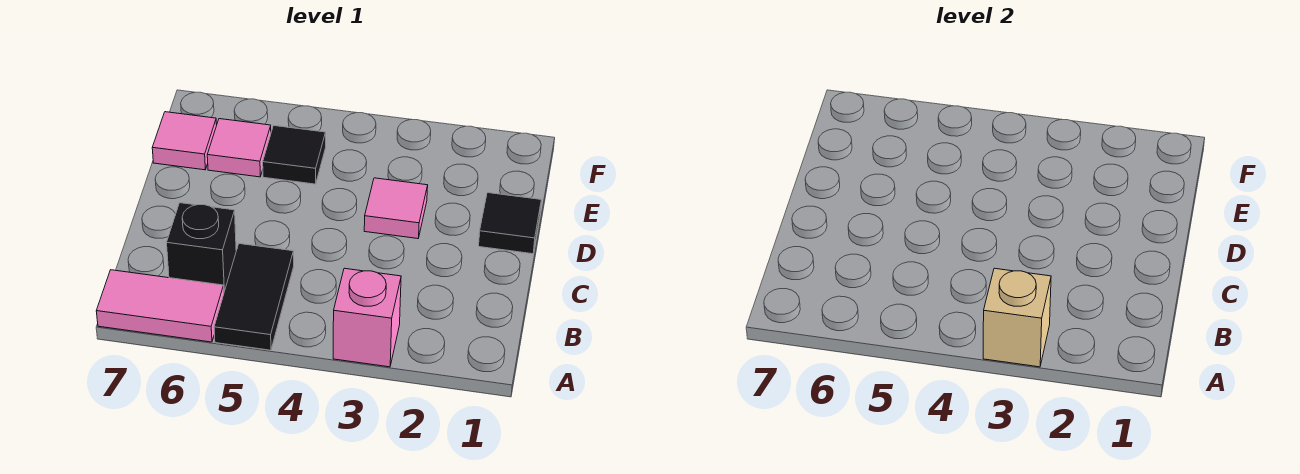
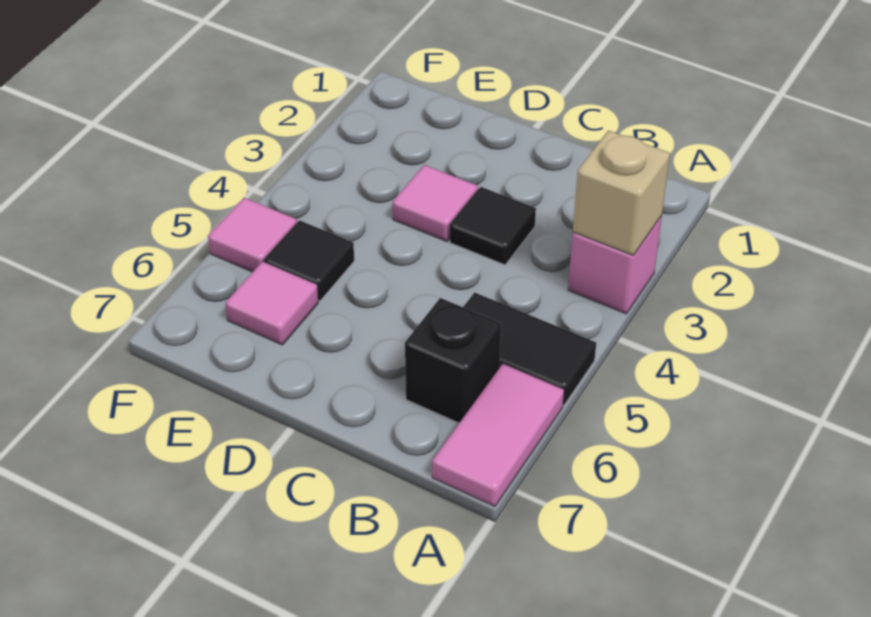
black tile D1 level 1 -> black tile C3 level 1
pink tile E7 level 1 -> pink tile F5 level 1

